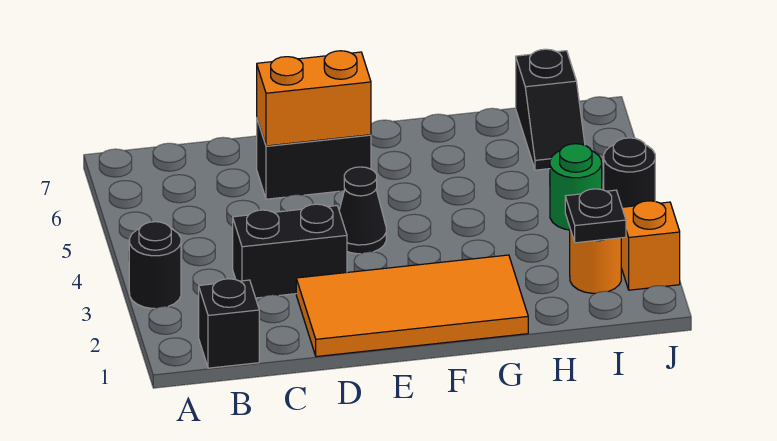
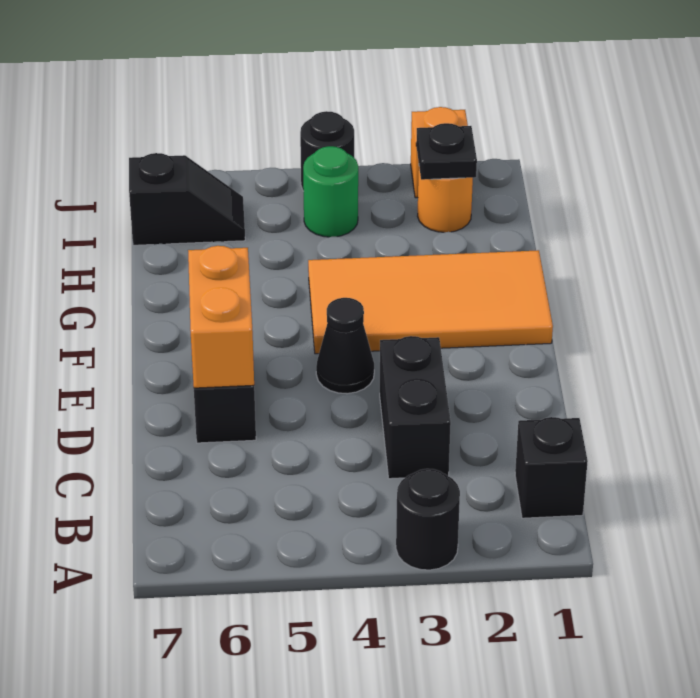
orange tile D1:G2 level 1 -> orange tile F1:G4 level 1

